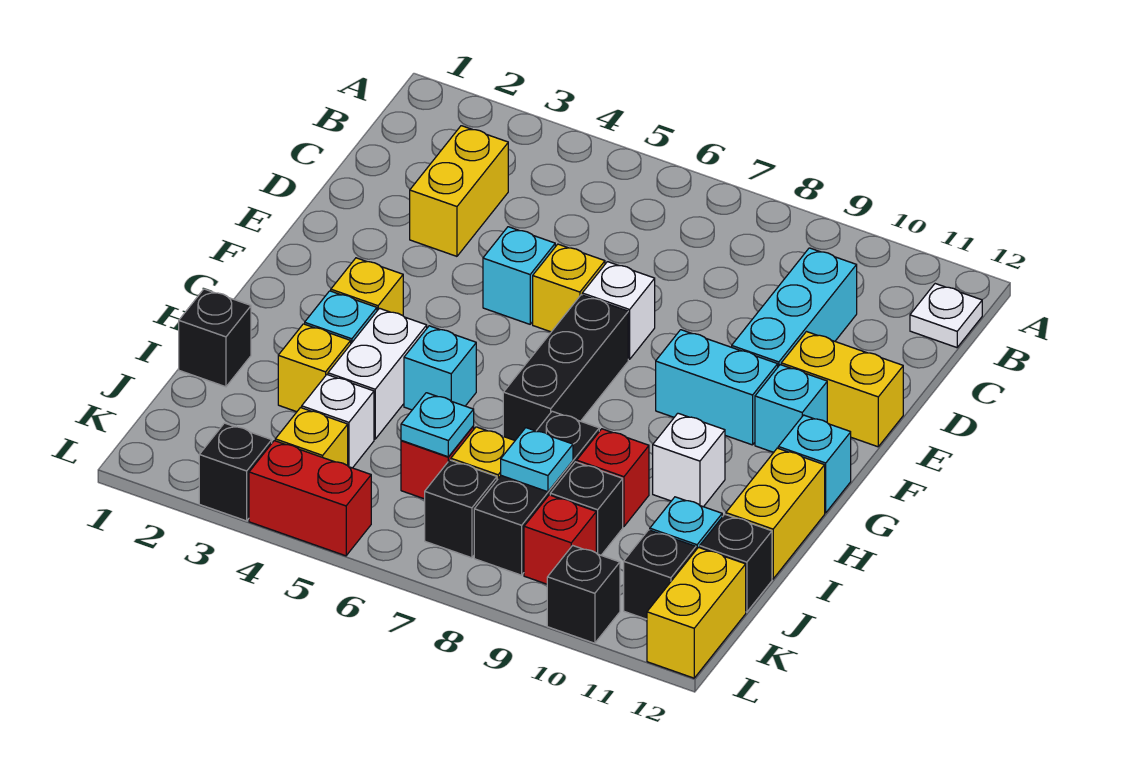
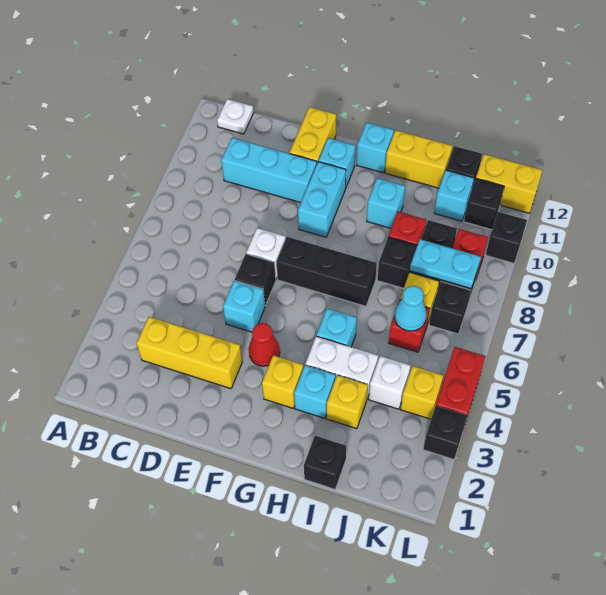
yellow brick C3:D3 level 1 -> yellow brick C3:E3 level 1
yellow brick E6 level 1 -> black brick E6 level 1
none -> red cone F4 level 1
white brick H10 level 1 -> cyan brick H10 level 1
cyan plate J6 level 2 -> cyan cone J6 level 2
cyan plate J8 level 2 -> cyan plate J8:K8 level 2

